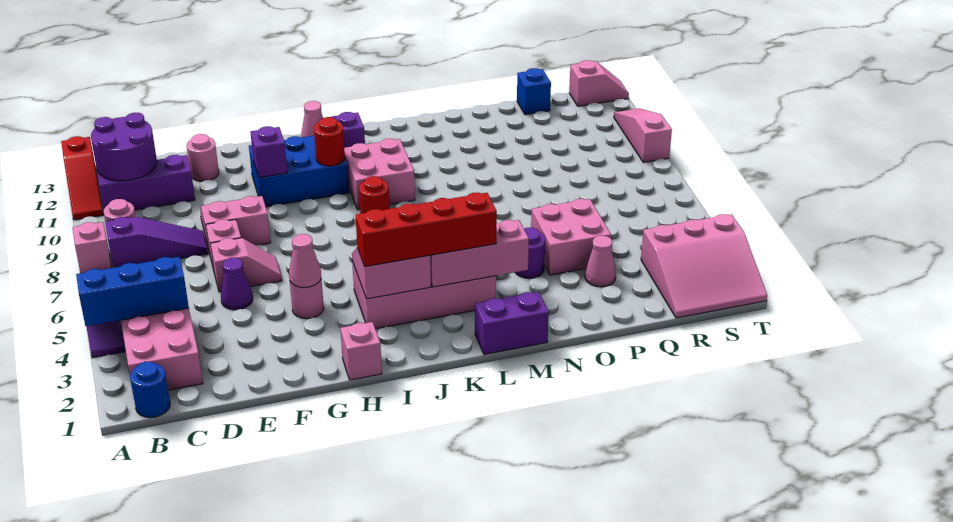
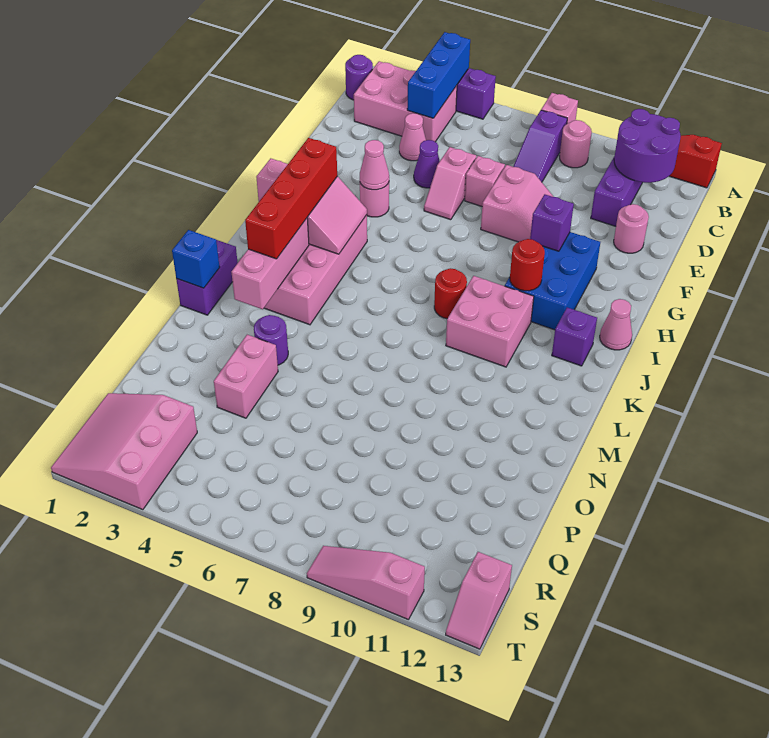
blue round brick B1 level 1 -> purple round brick B1 level 1
pink brick O4:P5 level 1 -> pink brick O4:P4 level 1
pink cone P3 level 1 -> pink cone D4 level 1
blue brick Q13 level 1 -> blue brick M1 level 2
pink slope T9:T11 level 1 top 9 -> pink slope T9:T11 level 1 top 11

